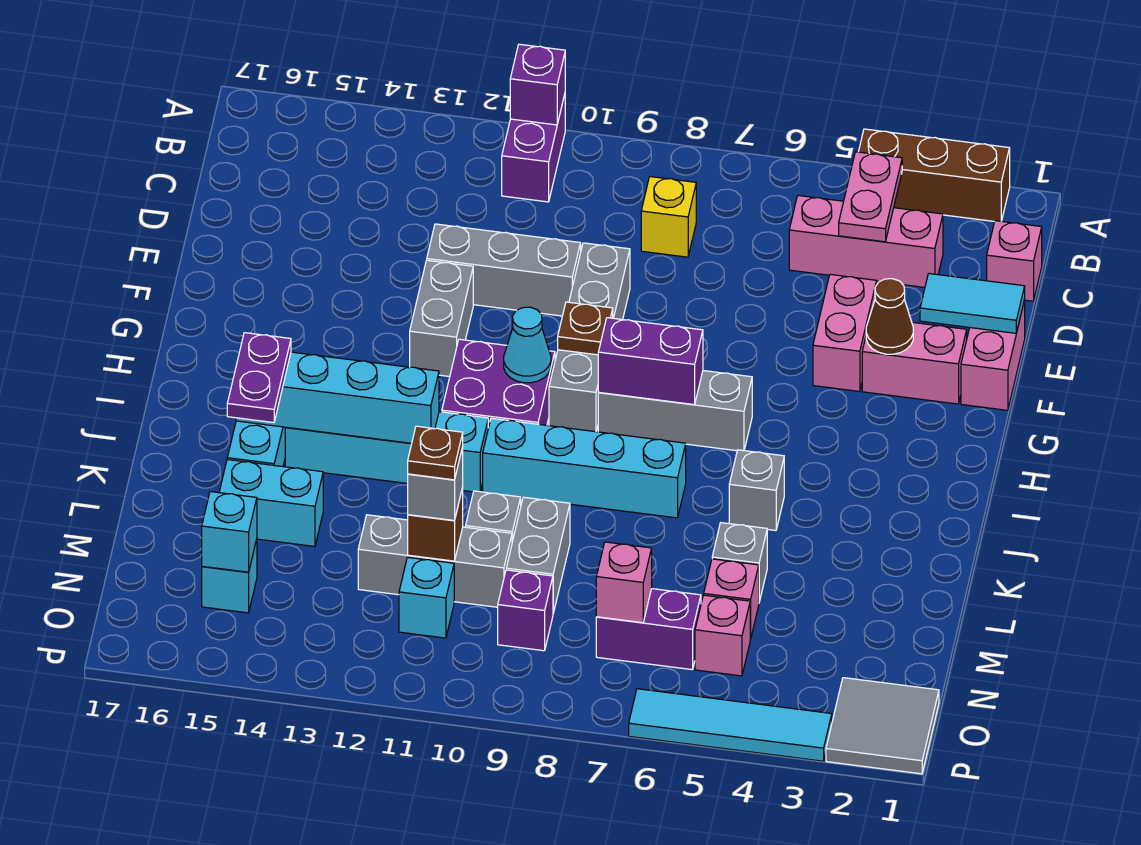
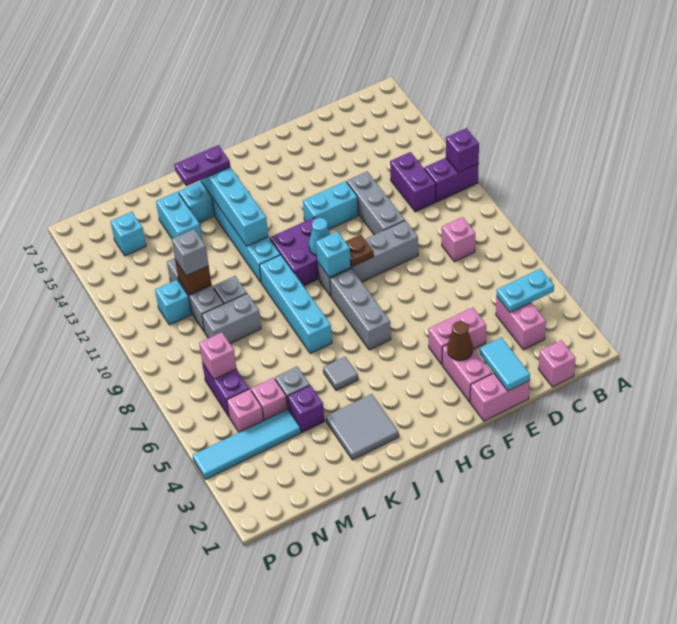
brown brick A2:A4 level 1 -> none
pink plate B4:C4 level 2 -> cyan plate B4:C4 level 2
pink brick C3:C5 level 1 -> pink brick C3:C4 level 1
yellow brick C8 level 1 -> pink brick C8 level 1
grey brick F12:G12 level 1 -> cyan brick F12:G12 level 1
purple brick H7:H8 level 2 -> purple brick C11:C12 level 1
grey brick J5 level 1 -> grey tile J5 level 1
brown plate M11 level 4 -> none
purple brick N9 level 1 -> purple brick L4 level 1
cyan brick N15 level 2 -> cyan brick H9 level 2
grey tile O1:P2 level 1 -> grey tile J2:K3 level 1
cyan tile P3:P6 level 1 -> cyan tile M4:P4 level 1

